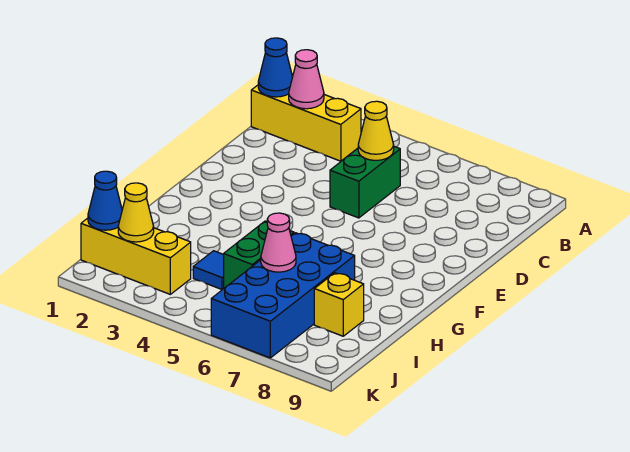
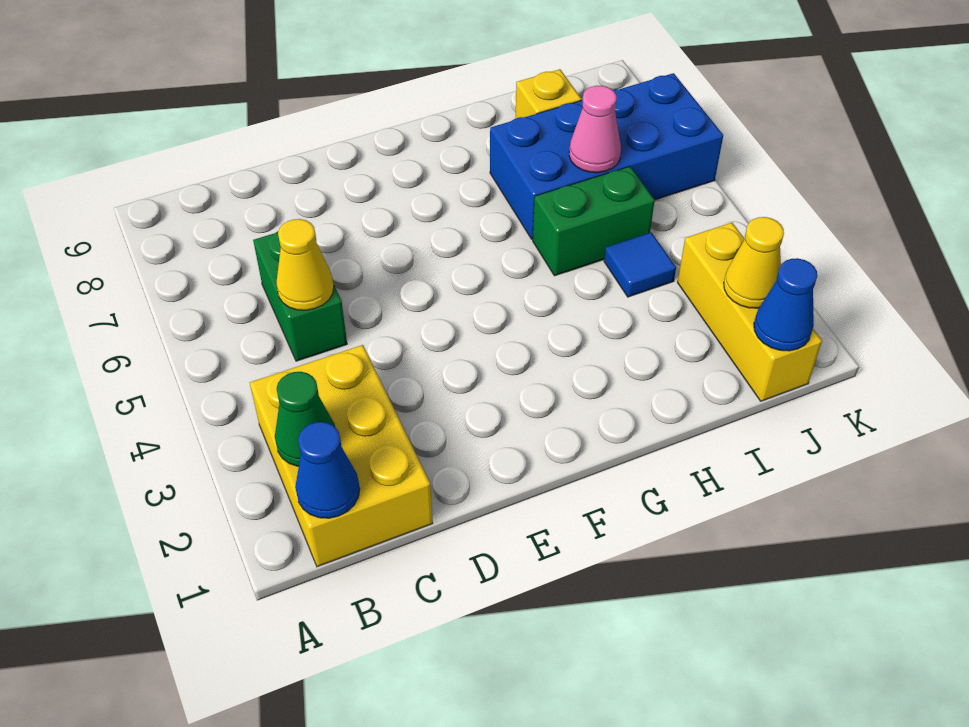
yellow brick B1:B3 level 1 -> yellow brick B1:C3 level 1
pink cone B2 level 2 -> green cone B2 level 2
green brick C5:D5 level 1 -> green brick C5:C6 level 1

